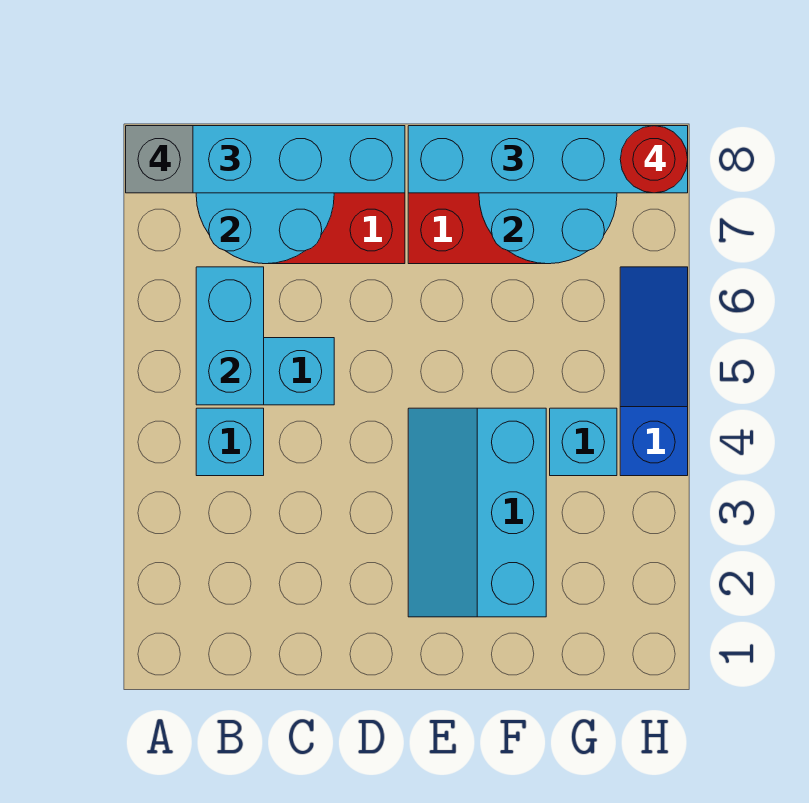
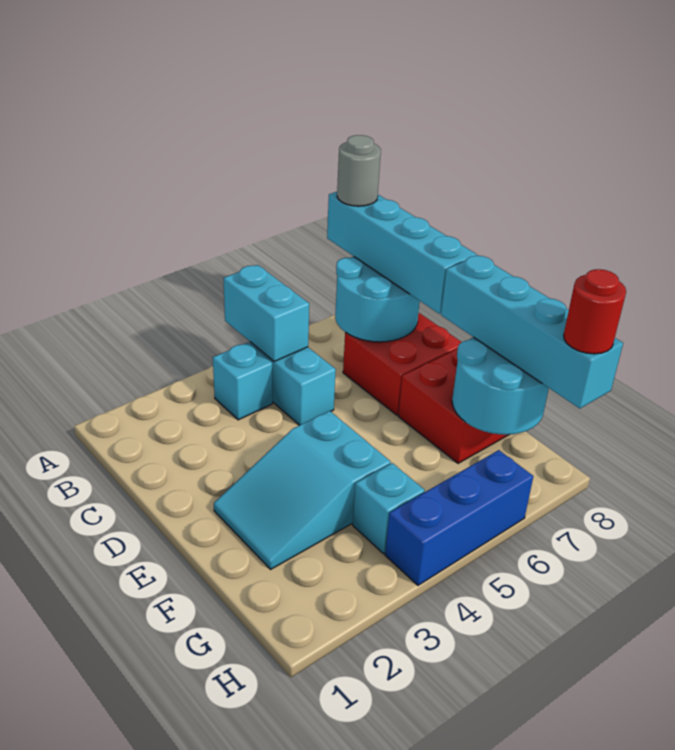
grey brick A8 level 4 -> grey round brick A8 level 4
cyan brick B5:B6 level 2 -> cyan brick A5:B5 level 2
cyan slope E2:F4 level 1 top F -> cyan slope E2:F4 level 1 top 4
blue slope H4:H6 level 1 top 4 -> blue brick H4:H6 level 1

